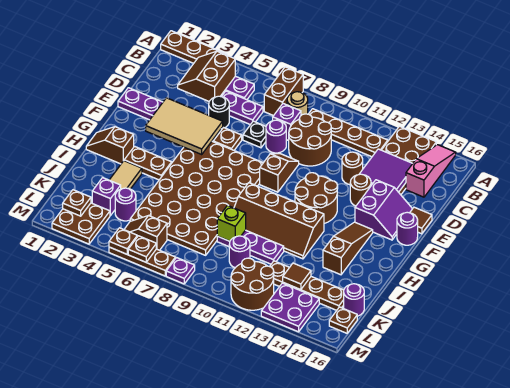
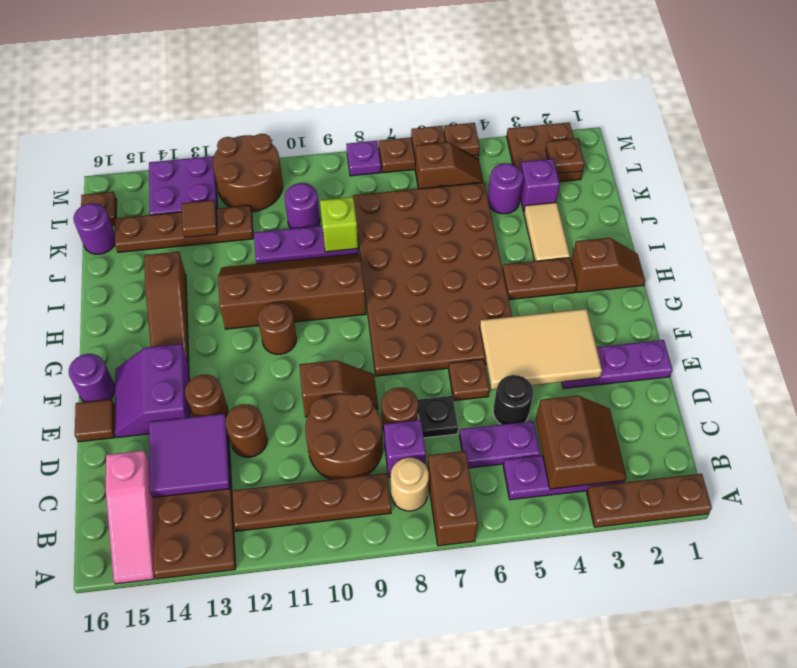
purple round brick D8 level 1 -> brown round brick D8 level 1
brown slope E9:F9 level 1 top F -> brown slope E9:E10 level 1 top 10
brown round brick F11:G12 level 1 -> brown round brick G11 level 1

